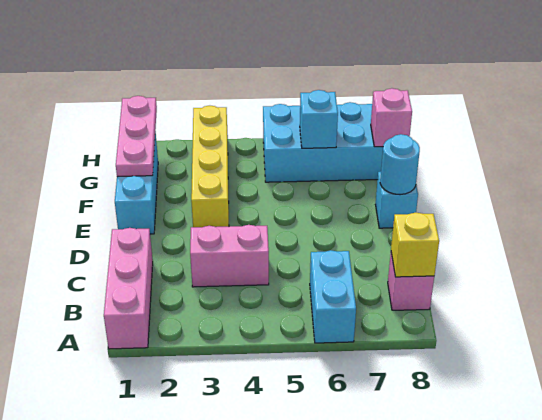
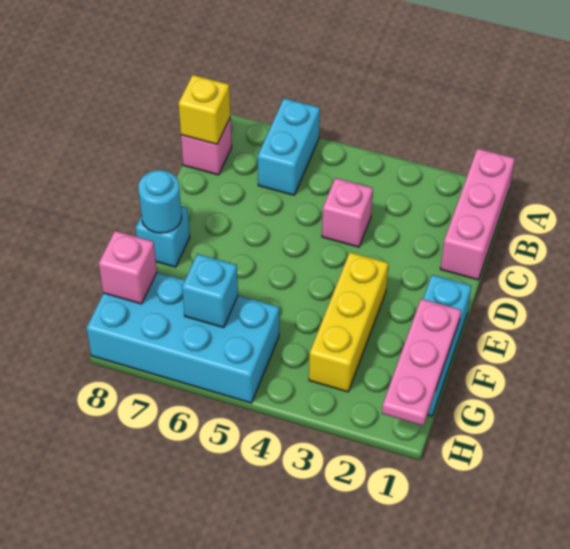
pink brick C3:C4 level 1 -> pink brick C4 level 1
yellow brick E3:H3 level 1 -> yellow brick E3:G3 level 1

